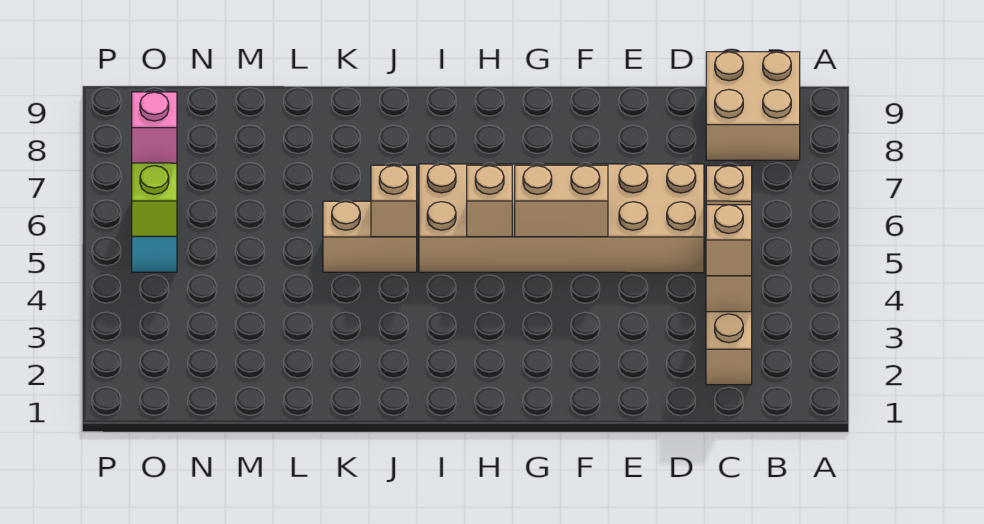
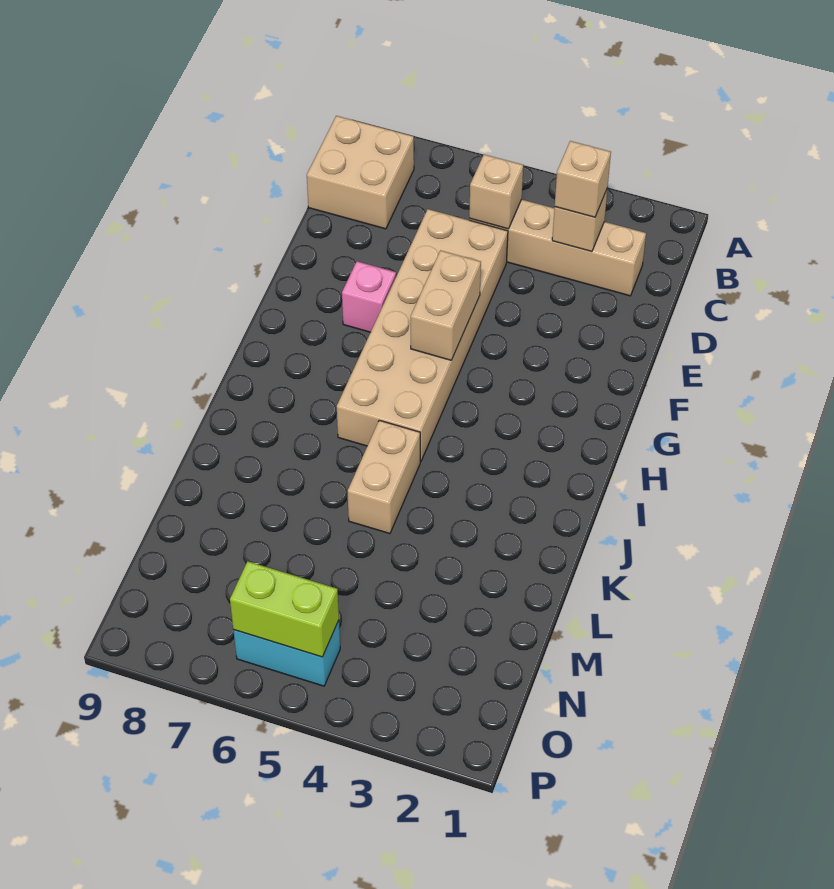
tan brick H5 level 2 -> none
tan brick J5 level 2 -> none
pink brick O6 level 3 -> pink brick F7 level 1

